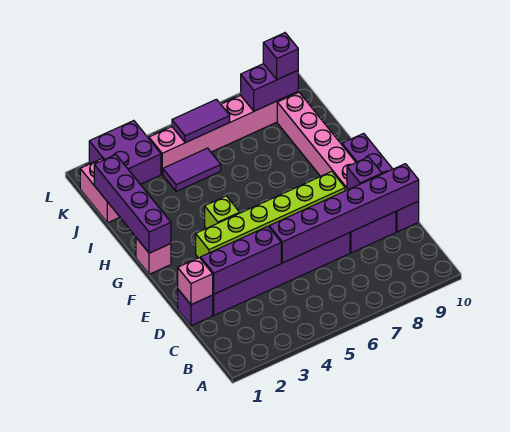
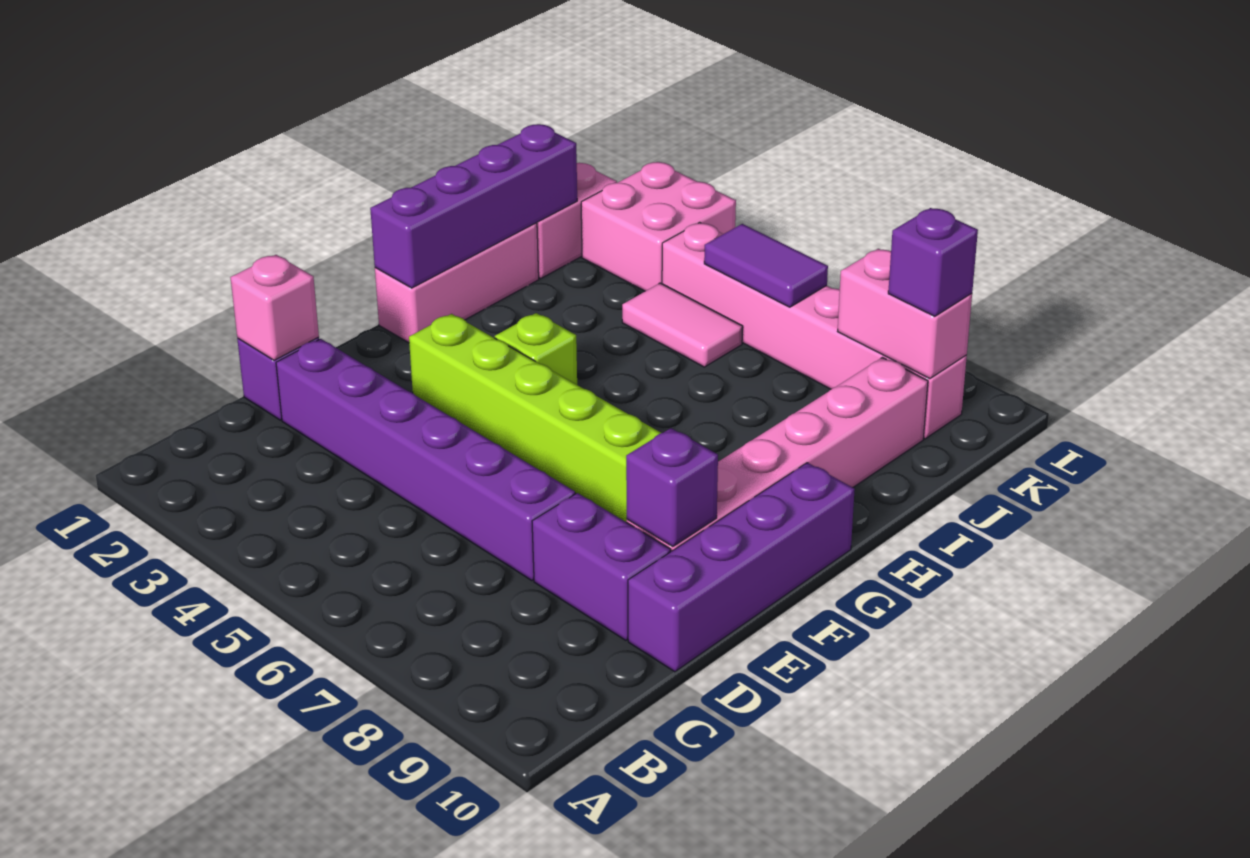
purple brick D2:D4 level 2 -> none
purple brick D5:D10 level 2 -> none
pink brick G1 level 1 -> pink brick G1:I1 level 1
purple tile J4:J5 level 1 -> pink tile J4:J5 level 1
purple brick K2:L3 level 1 -> pink brick K2:L3 level 1
purple brick K8:K9 level 2 -> pink brick K8:K9 level 2

